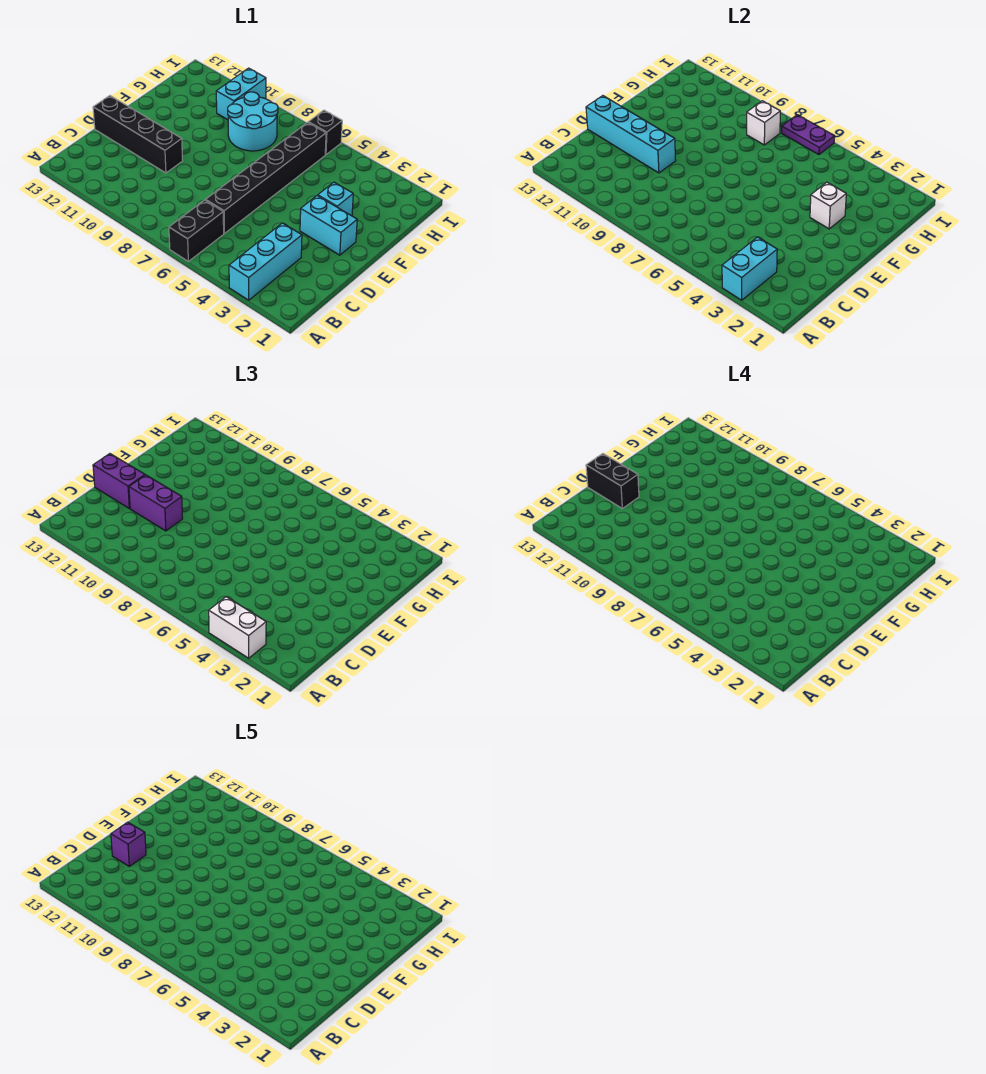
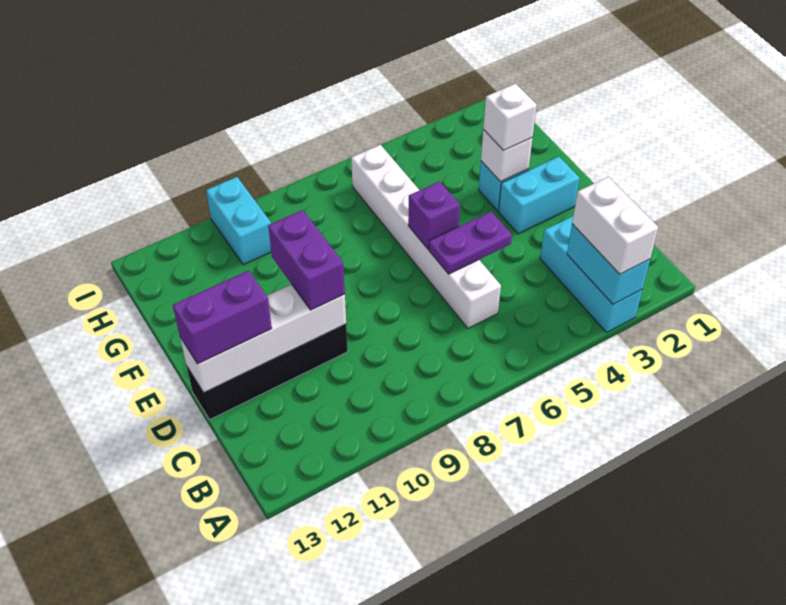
white brick A3:A4 level 3 -> white brick A3:B3 level 3
black brick A6:B6 level 1 -> none
black brick C6:H6 level 1 -> white brick C6:H6 level 1
cyan brick D10:D13 level 2 -> white brick D10:D13 level 2
purple brick D10:D11 level 3 -> purple brick D10:E10 level 3
black brick D12:D13 level 4 -> none
purple brick D12 level 5 -> purple brick E6 level 2
cyan round brick G8:H9 level 1 -> none
white brick H8 level 2 -> white brick F3 level 3
black brick I6 level 1 -> none
purple plate I6:I7 level 2 -> purple plate D5:D6 level 2

